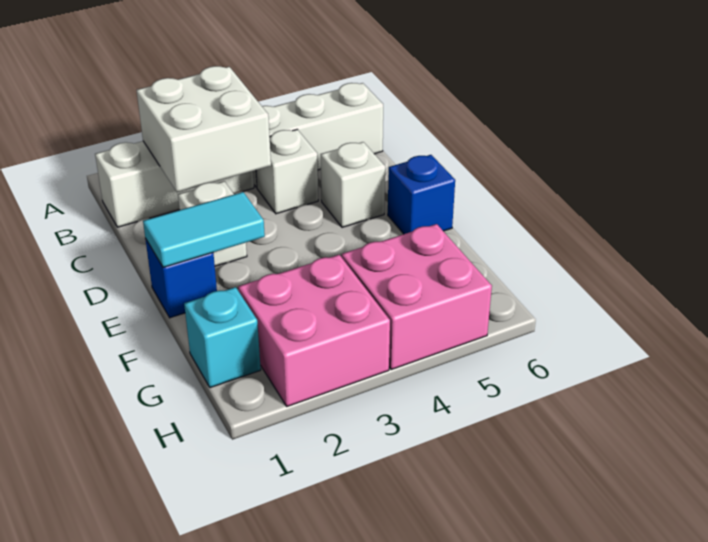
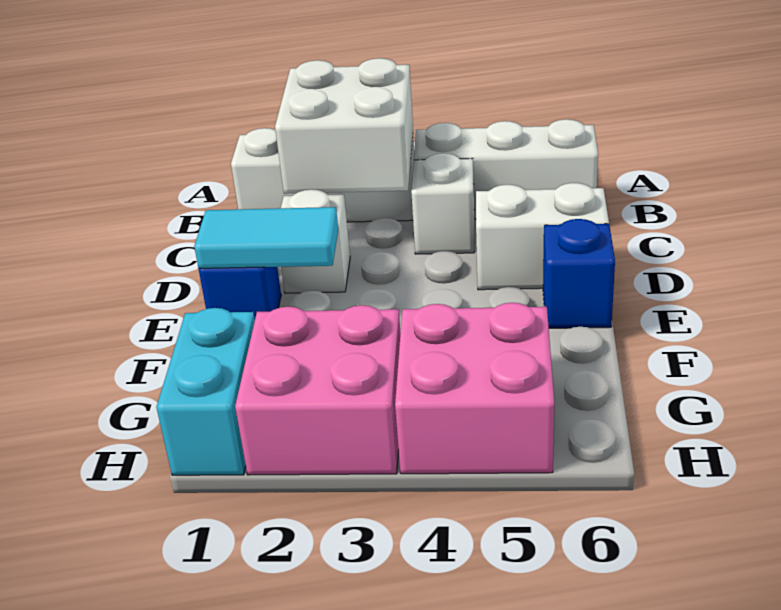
white brick D5 level 1 -> white brick D5:D6 level 1
cyan brick G1 level 1 -> cyan brick G1:H1 level 1

